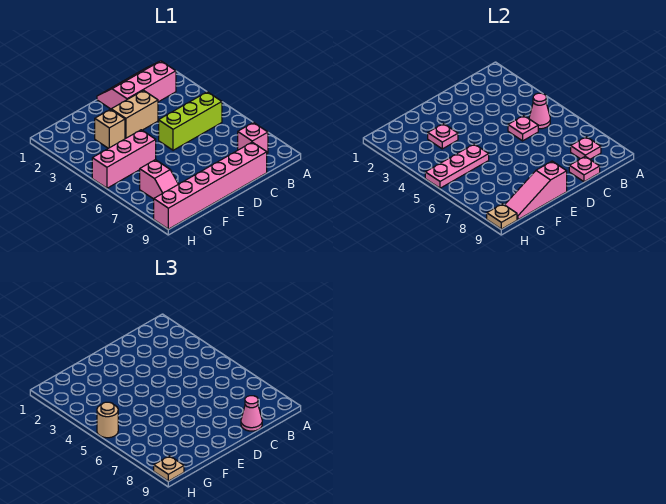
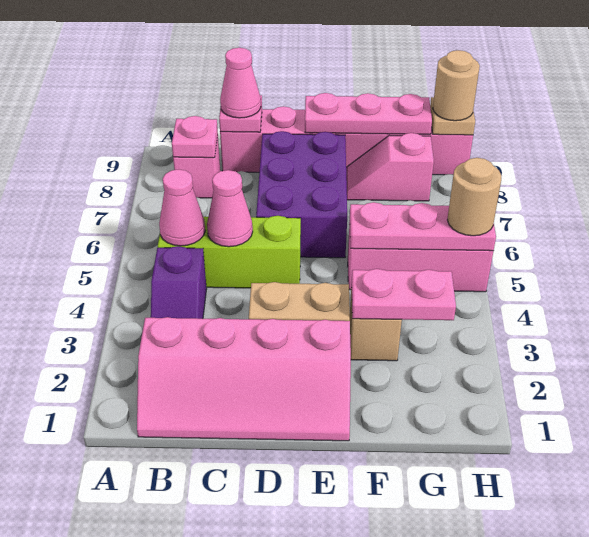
pink slope B1:D2 level 1 top 2 -> pink slope B1:E2 level 1 top 2
none -> purple slope B3:B4 level 1 top 4
pink plate C5 level 2 -> pink cone C5 level 2
none -> purple brick D6:E8 level 1
pink slope E9:G9 level 2 top E -> pink plate E9:G9 level 2
pink plate F3 level 2 -> pink plate F3:G3 level 2
pink slope G7:G8 level 1 top 7 -> pink slope F8:G8 level 1 top G
tan plate H9 level 3 -> tan round brick H9 level 3

